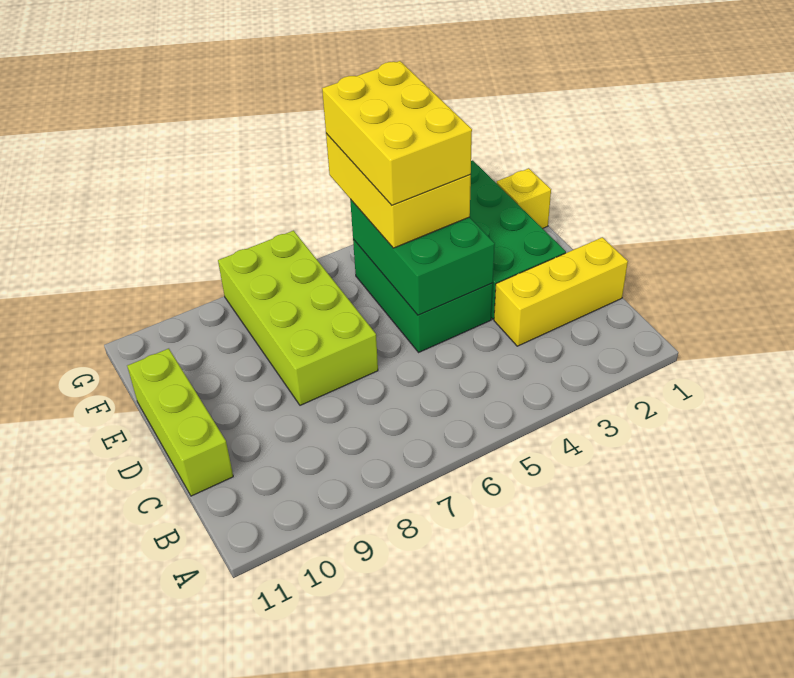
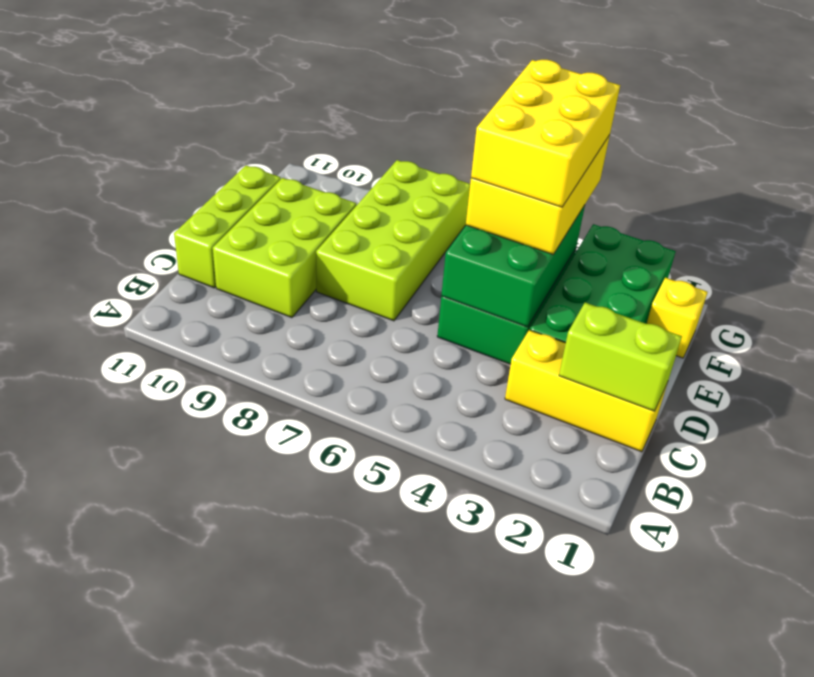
none -> lime brick C1:C2 level 2
none -> lime brick C9:E10 level 1

